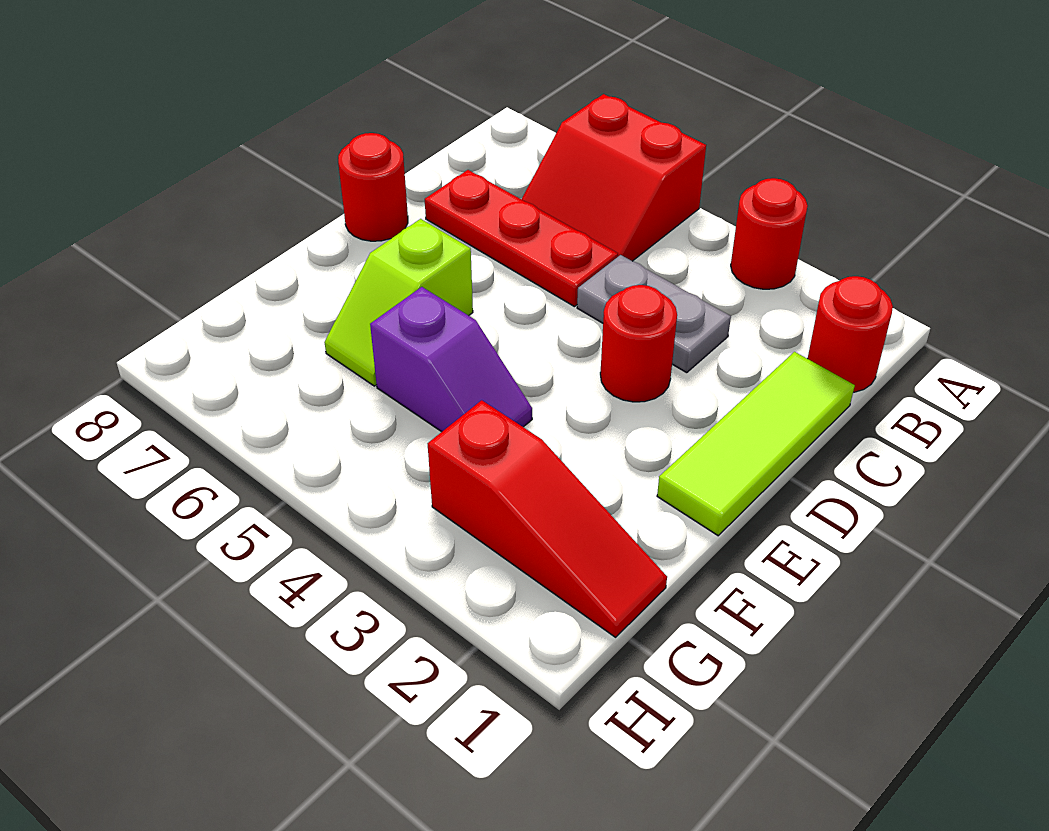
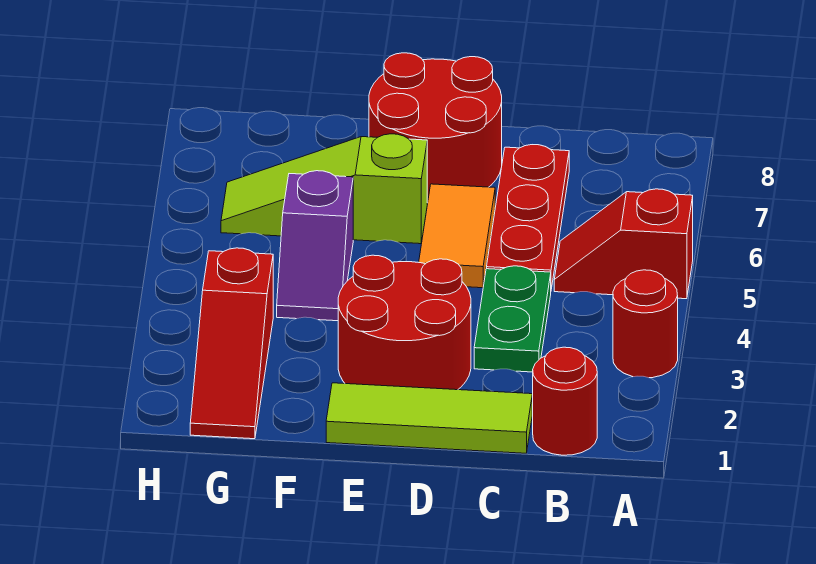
red slope A5:B6 level 1 top A -> red slope A5:B5 level 1 top A
grey plate C3:C4 level 1 -> green plate C3:C4 level 1
red round brick D3 level 1 -> red round brick D2:E3 level 1
none -> orange tile D5:D6 level 1
red round brick D8 level 1 -> red round brick D7:E8 level 1
lime slope E6:F6 level 1 top E -> lime slope E6:G6 level 1 top E

